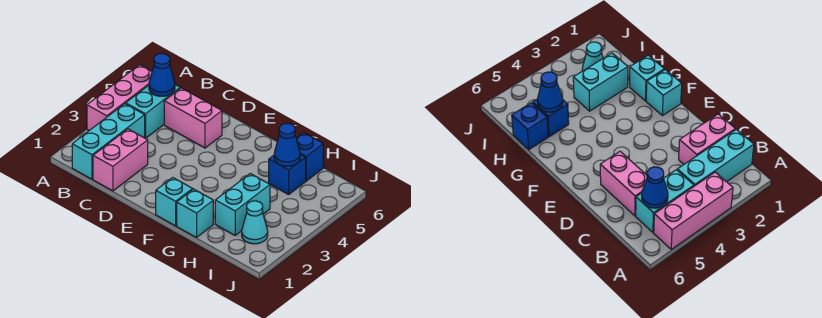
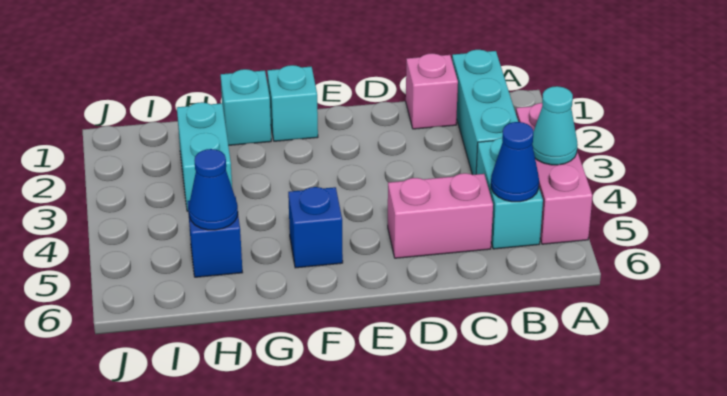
pink brick C1:C2 level 1 -> pink brick C1 level 1
blue brick H6 level 1 -> blue brick F5 level 1
cyan cone I2 level 1 -> cyan cone A4 level 2

